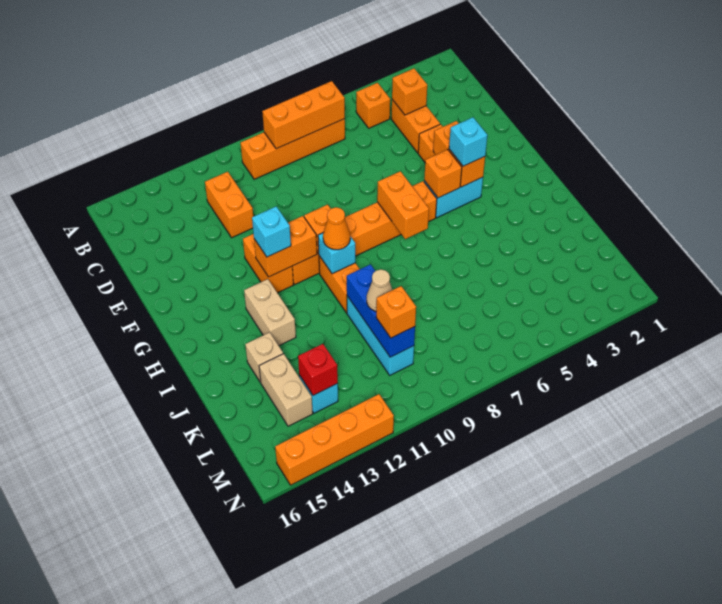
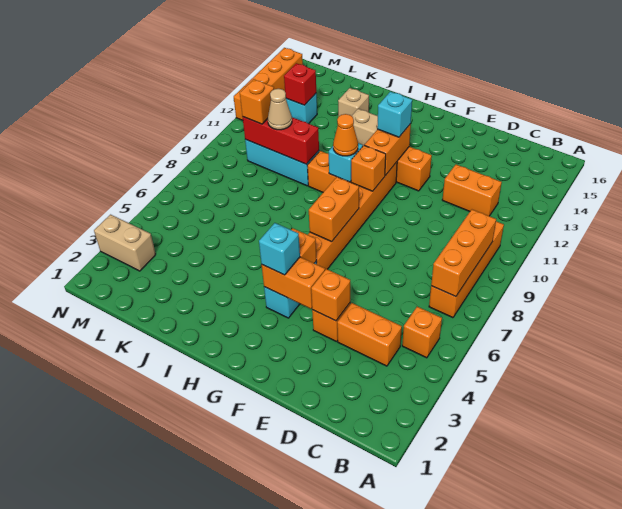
orange brick C4 level 2 -> orange brick E4 level 2
orange brick G7:H7 level 2 -> orange brick G7:G8 level 2
blue brick J10:L10 level 2 -> red brick J10:L10 level 2
tan brick K14:L14 level 1 -> tan brick M3:N3 level 1

